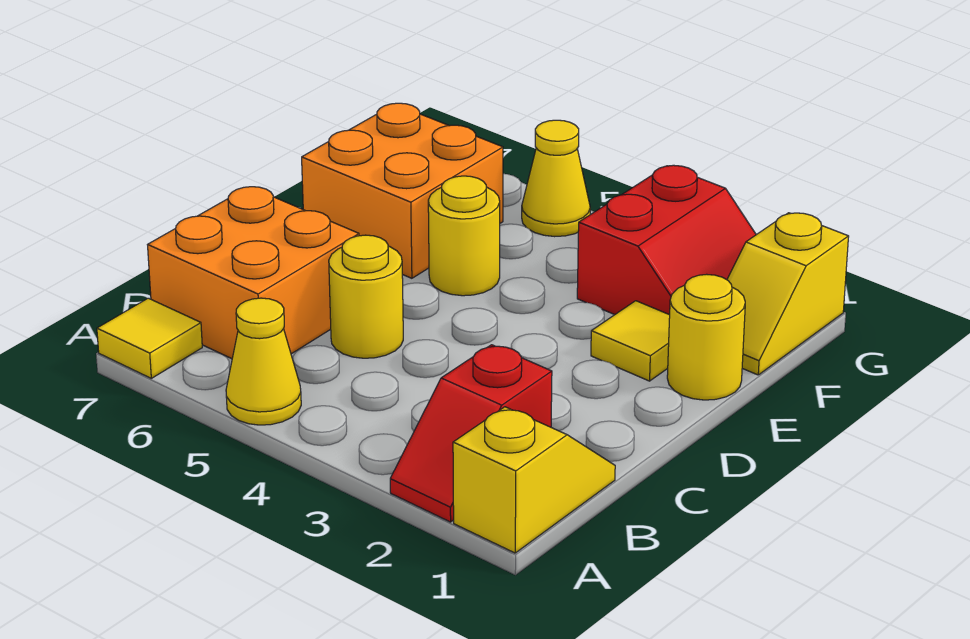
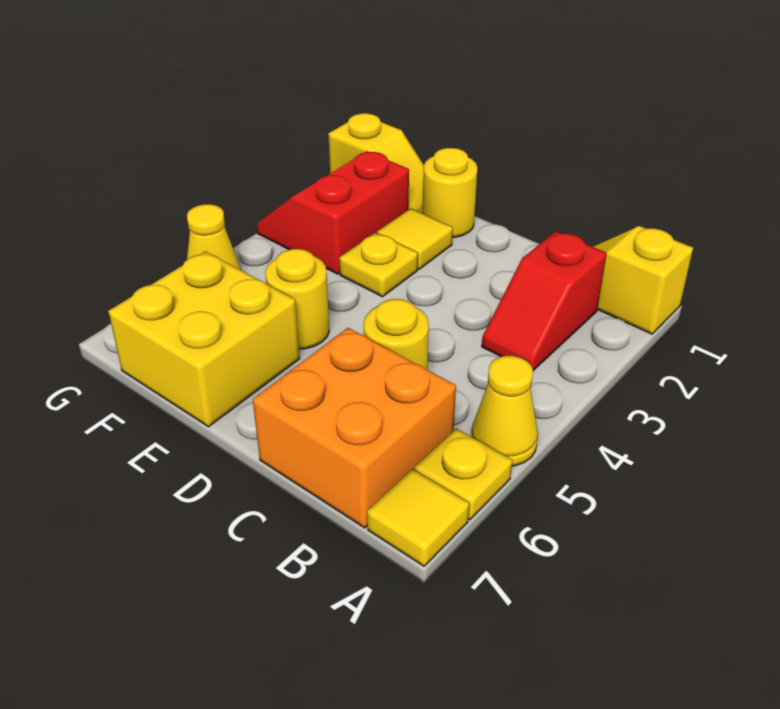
red slope A2:B2 level 1 top B -> red slope B2:B3 level 1 top 2
none -> yellow plate A6 level 1
none -> yellow plate E3 level 1
orange brick E6:F7 level 1 -> yellow brick E6:F7 level 1
red slope F2:G3 level 1 top 3 -> red slope F2:G3 level 1 top F

